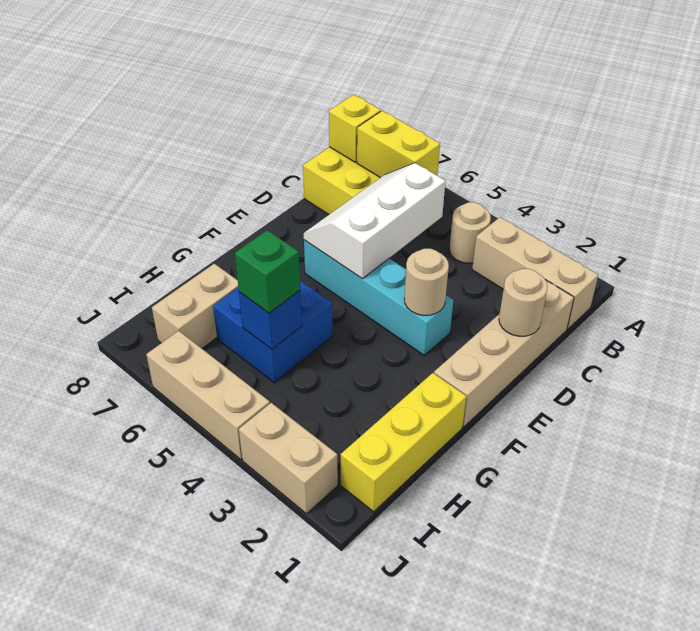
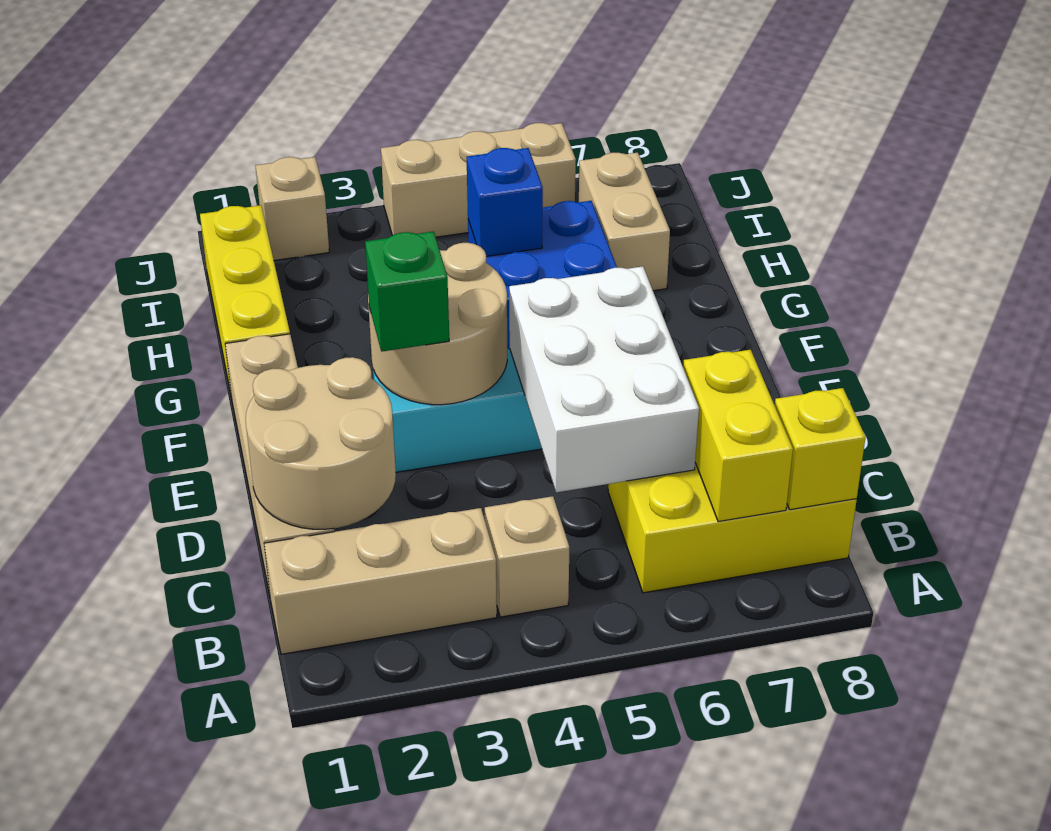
tan round brick B4 level 1 -> tan brick B4 level 1
yellow brick B6:B7 level 2 -> yellow brick B7:C7 level 2
white slope C5:E6 level 2 top 5 -> white brick C5:E6 level 2
tan round brick D1 level 2 -> tan round brick C1:D2 level 2
tan round brick E3 level 2 -> tan round brick E3:F4 level 2
green brick H5 level 3 -> green brick E3 level 3
tan brick J2:J3 level 1 -> tan brick J2 level 1

